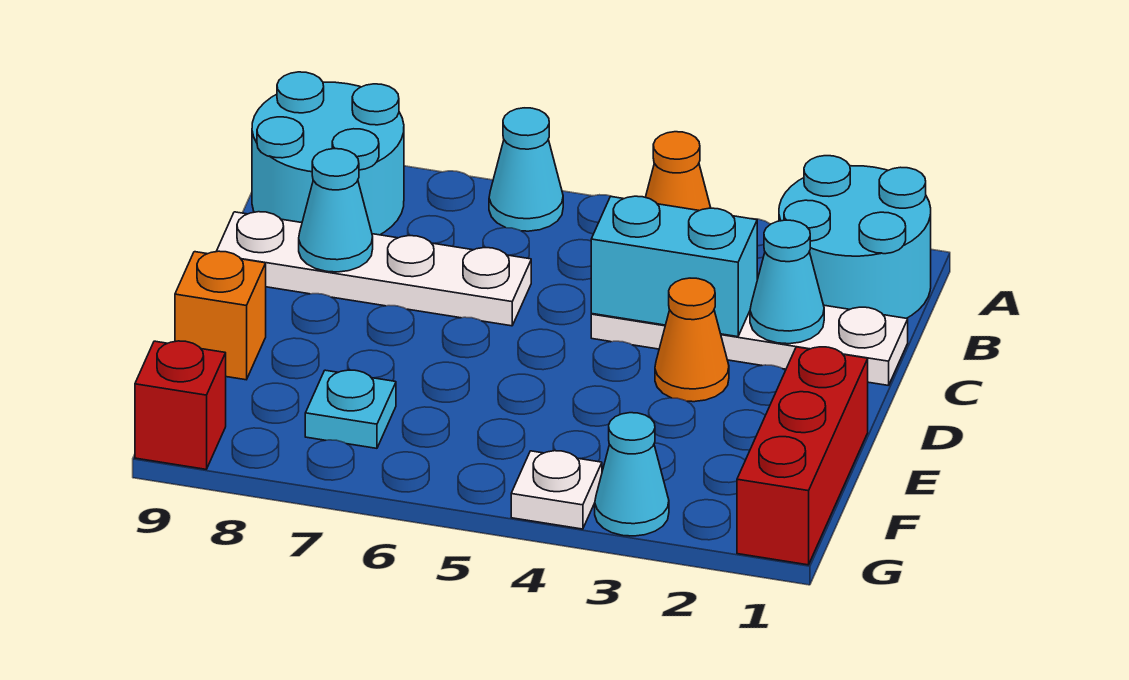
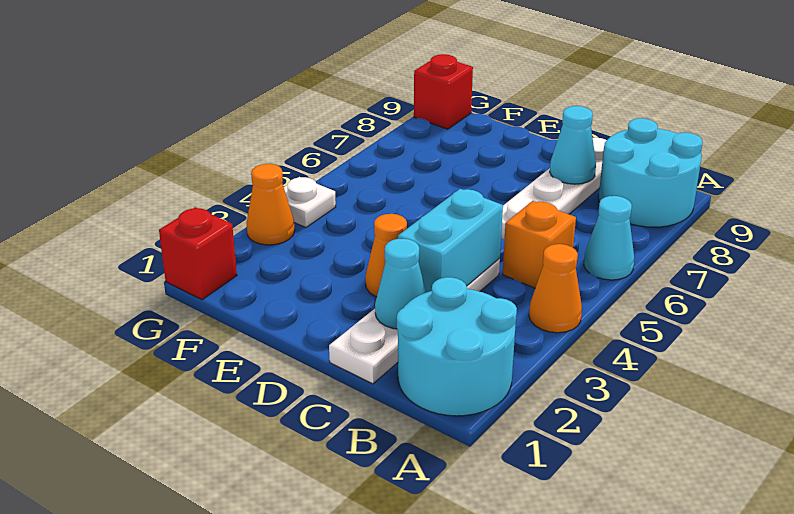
red brick E1:G1 level 1 -> red brick G1 level 1
orange brick E9 level 1 -> orange brick B5 level 1
cyan plate F7 level 1 -> none
cyan cone G3 level 1 -> orange cone G3 level 1

